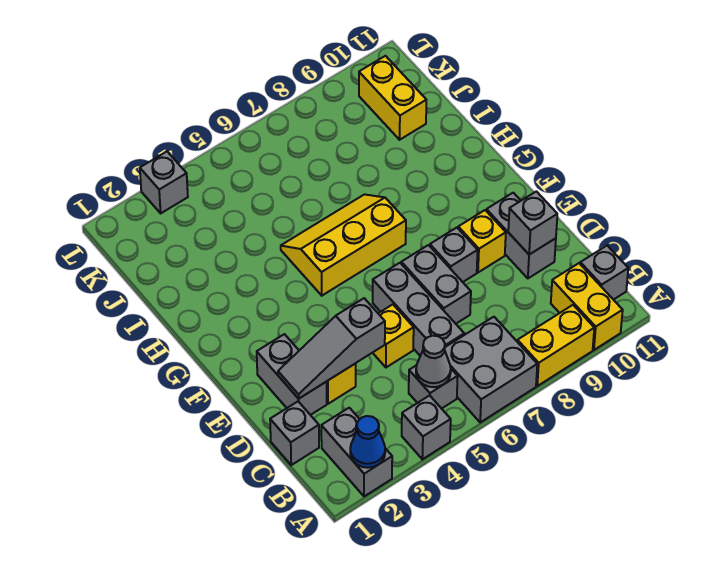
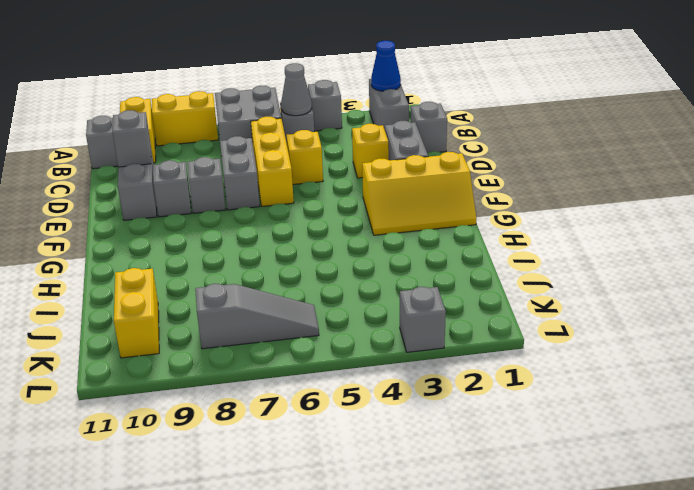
grey brick C6:E6 level 1 -> yellow brick C6:E6 level 1
grey slope D2:D4 level 2 top 4 -> grey slope K6:K8 level 1 top 8
yellow brick E9 level 1 -> grey brick E9 level 1
yellow slope G5:H7 level 1 top G -> yellow slope F1:G3 level 1 top F

